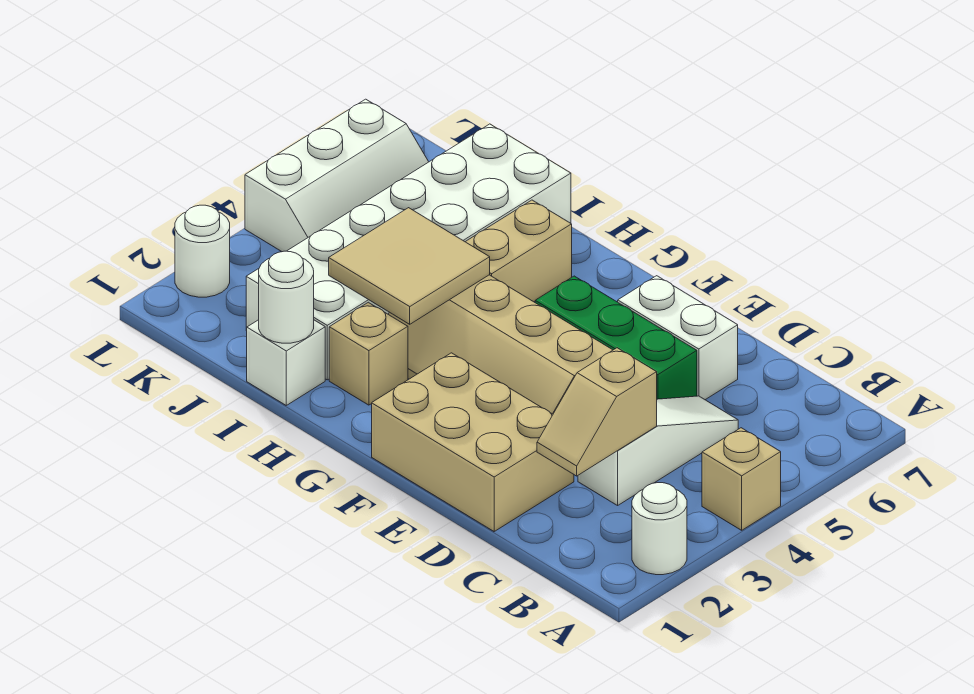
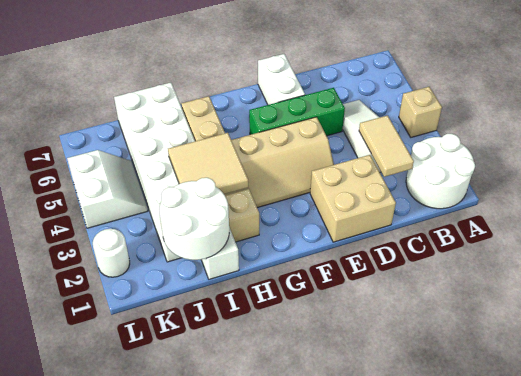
white round brick A2 level 1 -> white round brick A1:B2 level 1
tan slope C2:C3 level 2 top 3 -> tan tile C2:C3 level 2
tan brick D1:F2 level 1 -> tan brick D1:E2 level 1
white brick D6:E6 level 1 -> white brick E6:E7 level 1
white round brick I1 level 2 -> white round brick I1:J2 level 2
white slope K4:L6 level 1 top L -> white slope K4:L5 level 1 top L

